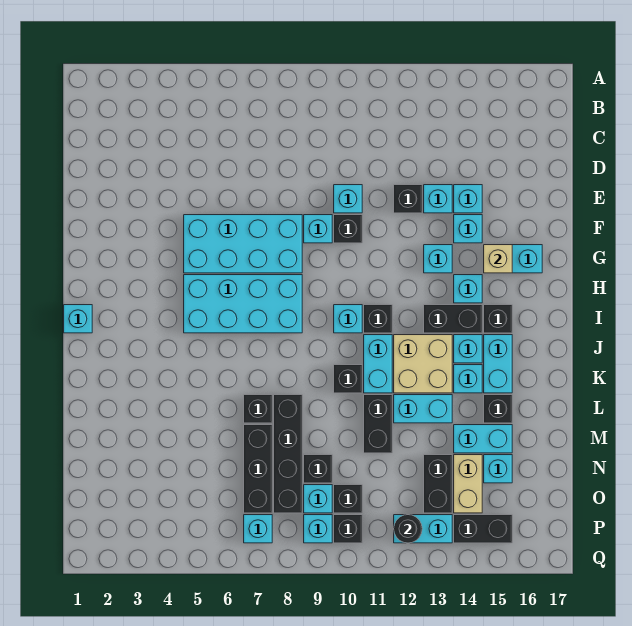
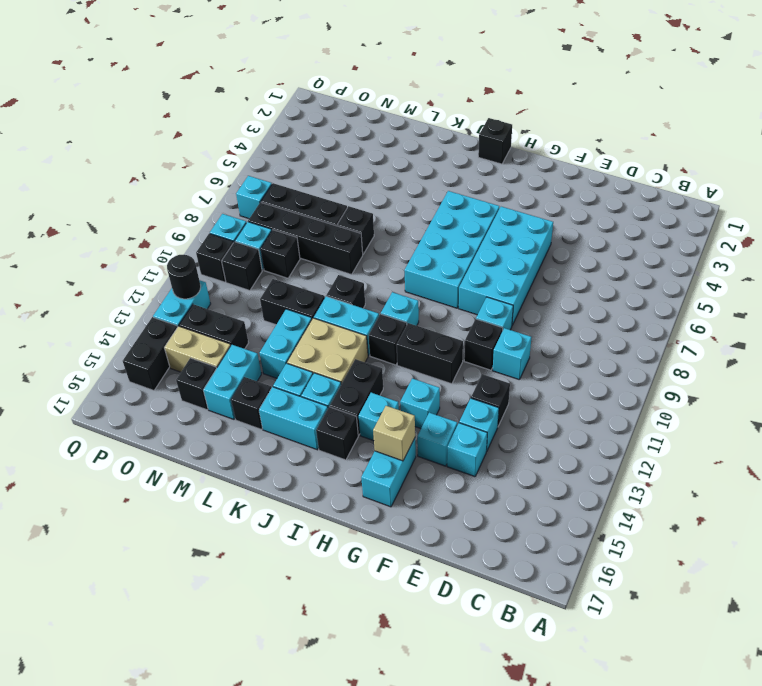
none -> black brick G11:H11 level 1
cyan brick I1 level 1 -> black brick I1 level 1
cyan brick N15 level 1 -> black brick N15 level 1

